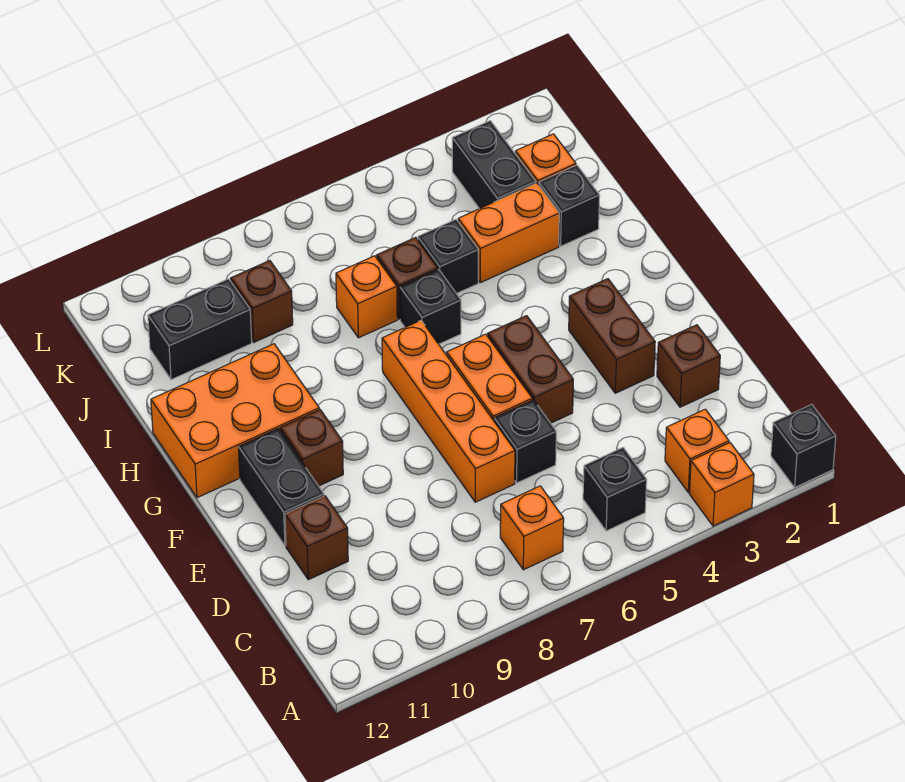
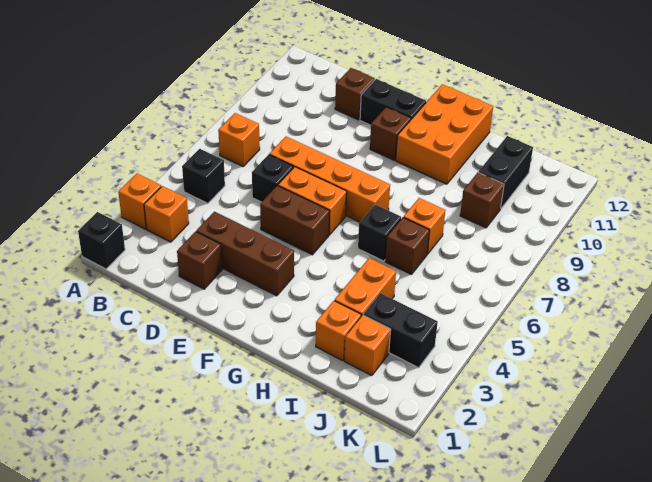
brown brick E3:F3 level 1 -> brown brick D3:F3 level 1
black brick I2 level 1 -> orange brick I2 level 1
black brick I5 level 1 -> none

